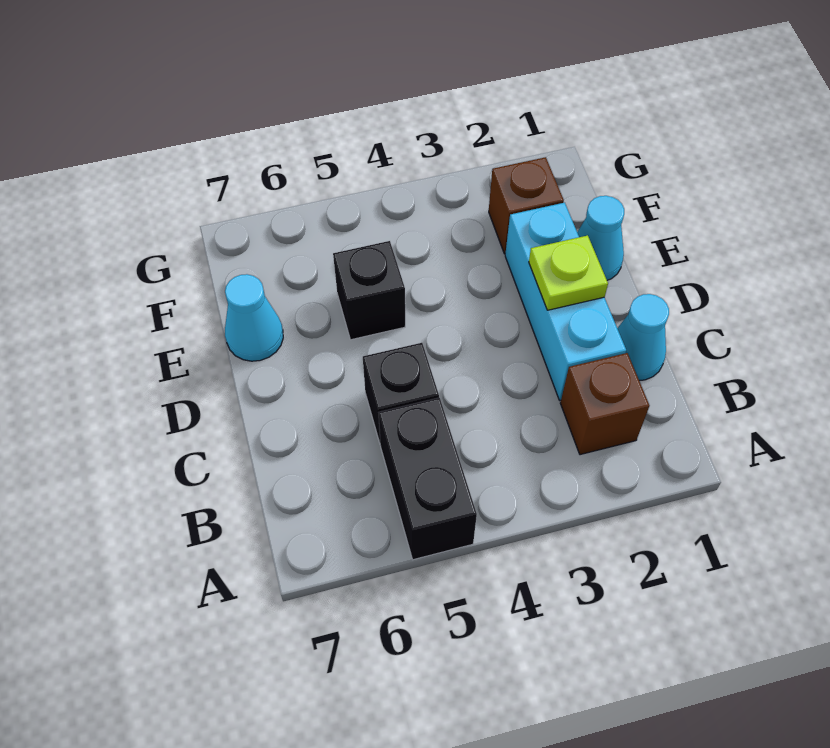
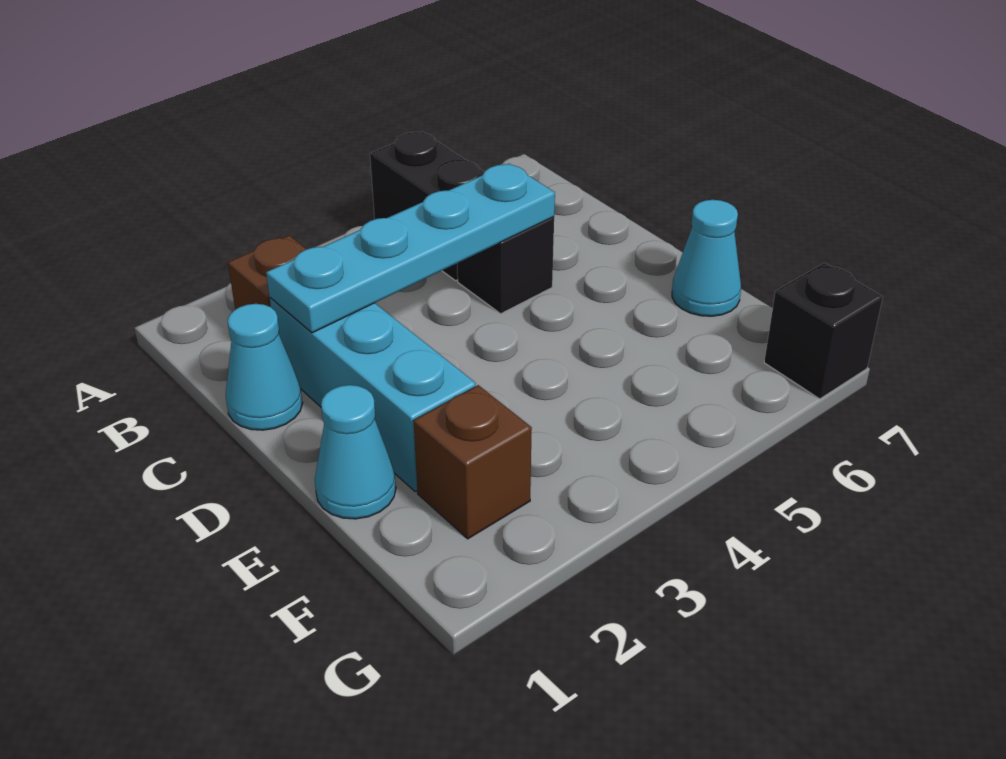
none -> cyan plate C2:C5 level 2
lime plate D2 level 2 -> none
black brick E5 level 1 -> black brick G7 level 1

